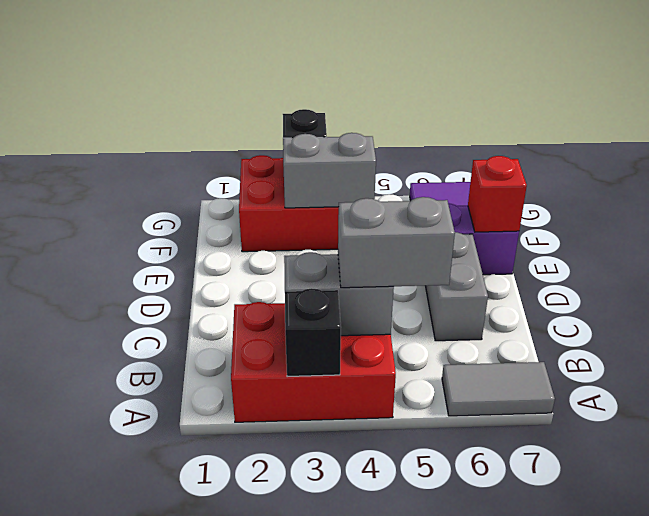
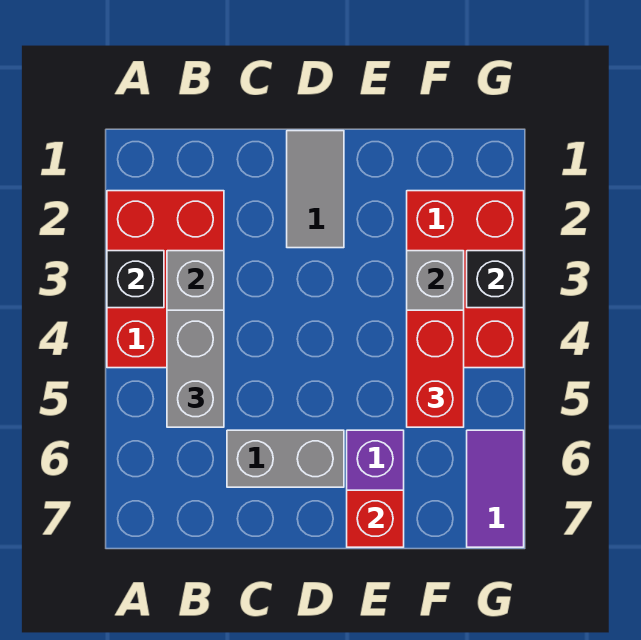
grey tile A6:A7 level 1 -> grey tile D1:D2 level 1
none -> red brick F4:F5 level 3

